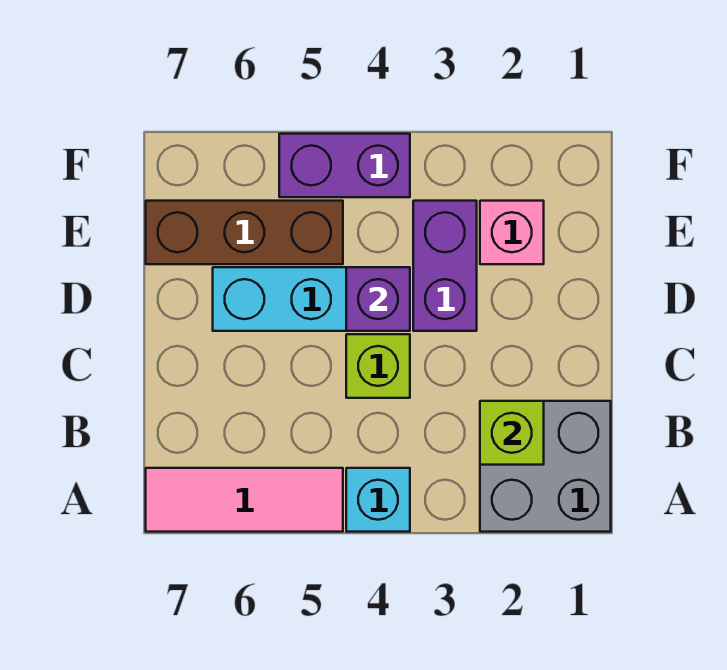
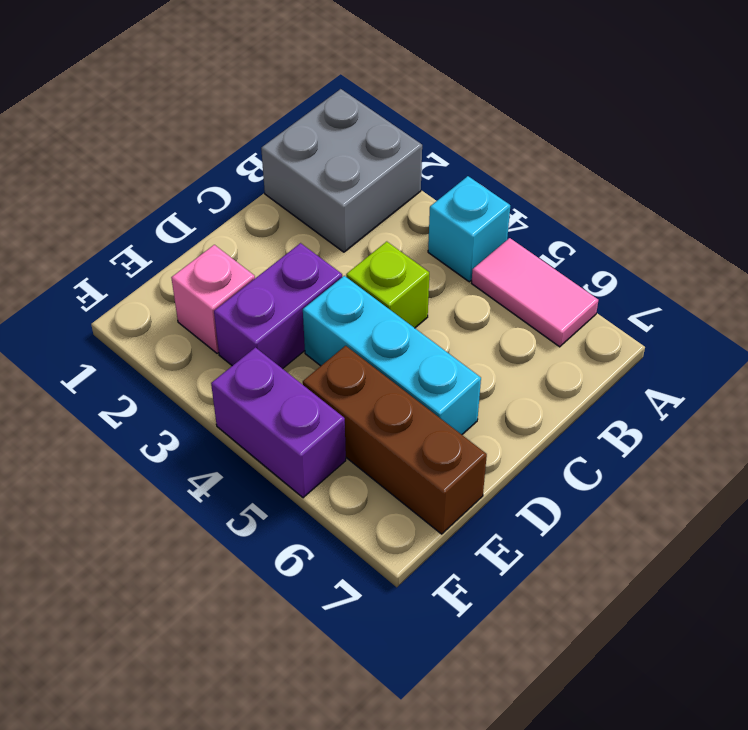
pink tile A5:A7 level 1 -> pink tile A5:A6 level 1
lime brick B2 level 2 -> none
purple brick D4 level 2 -> none

